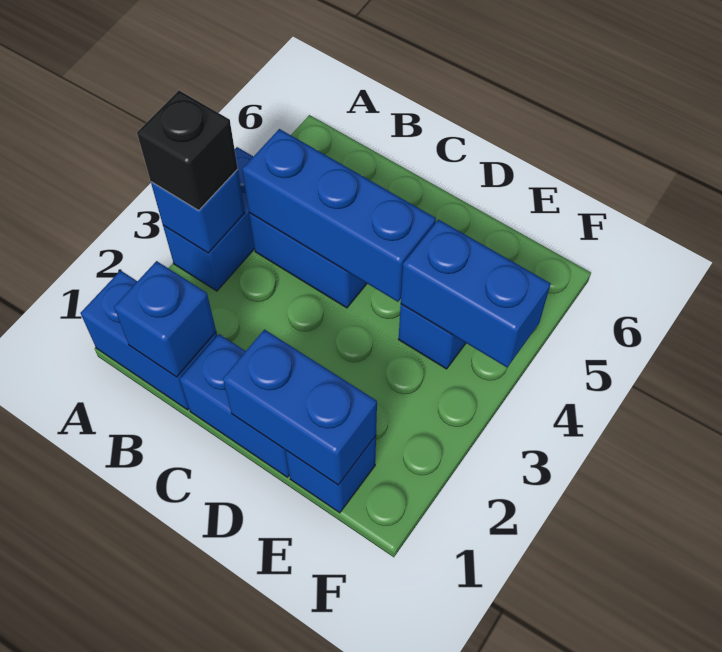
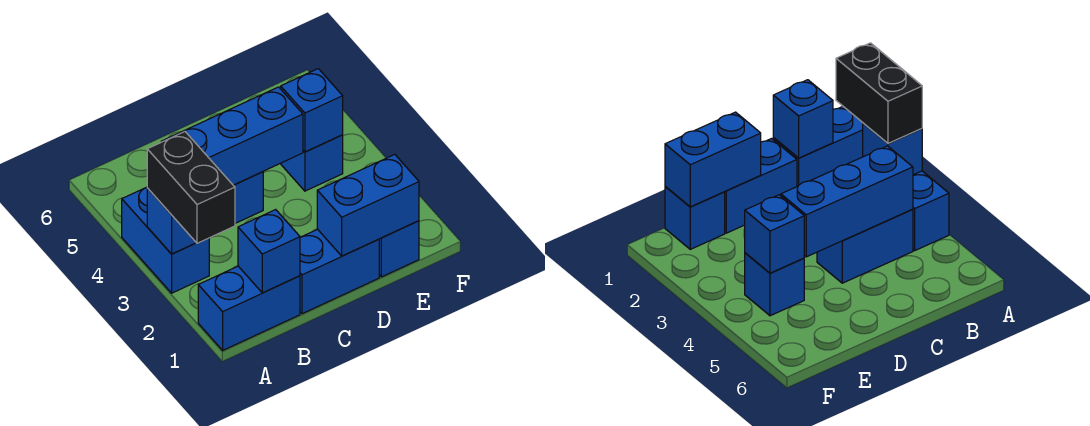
black brick A3 level 3 -> black brick A2:A3 level 3
blue brick E4:F4 level 2 -> blue brick E4 level 2

